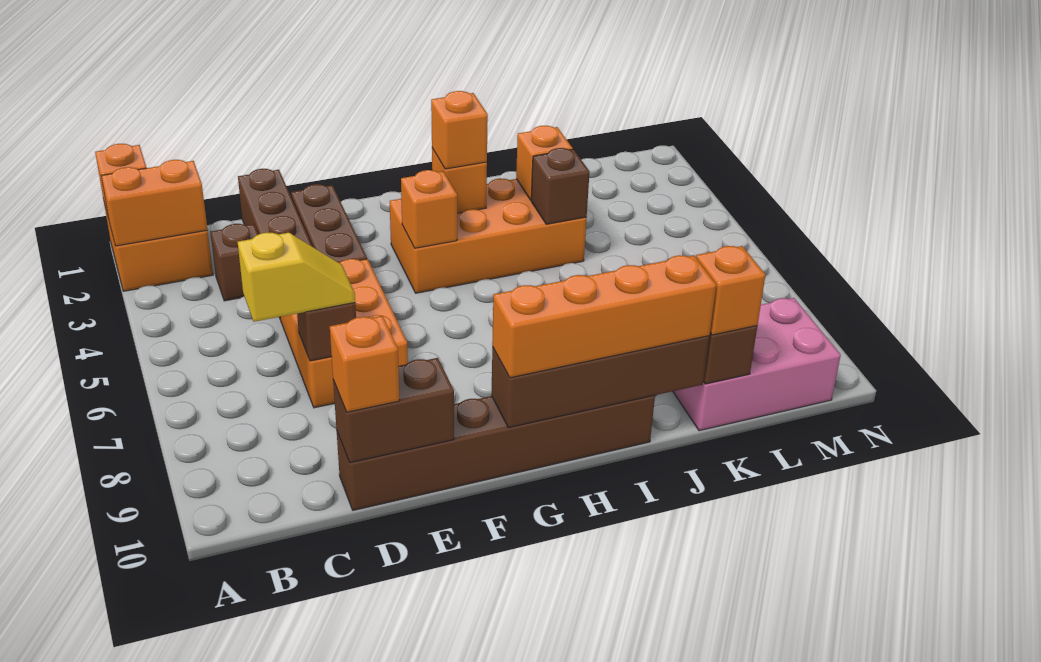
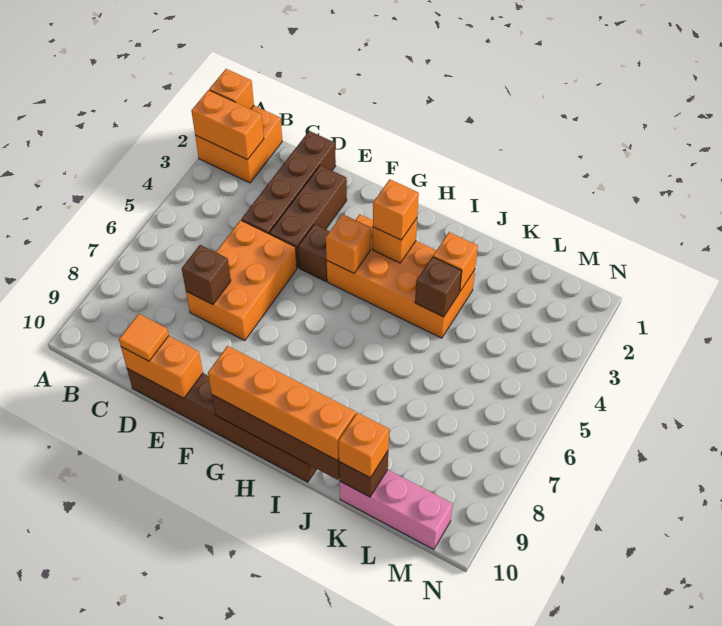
brown brick C3 level 1 -> brown brick F4 level 1
yellow slope C7:D7 level 3 top C -> none
brown brick D10:E10 level 2 -> orange brick D10:E10 level 2
orange brick D10 level 3 -> orange tile D10 level 3
pink brick K9:M10 level 1 -> pink brick K10:M10 level 1

